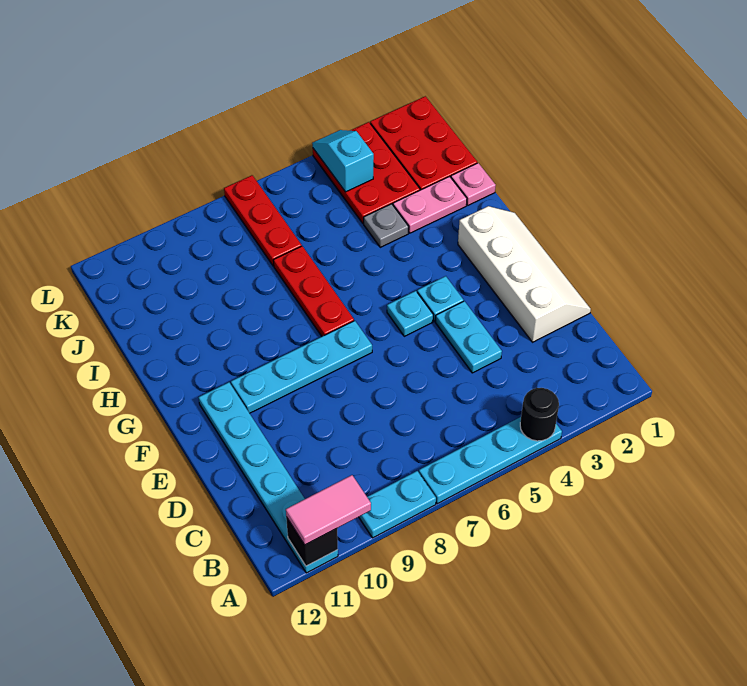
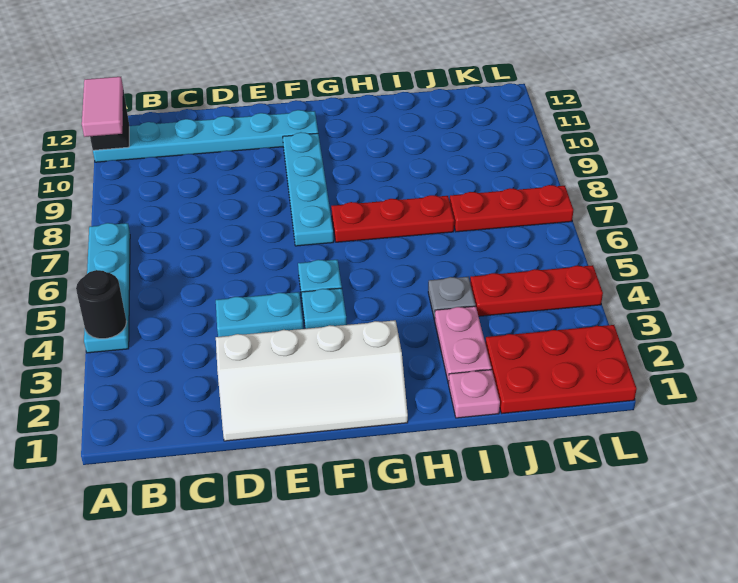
cyan plate A8:A9 level 1 -> none
red plate J3:L4 level 1 -> red plate J4:L4 level 1
cyan slope K4:L4 level 2 top K -> none

